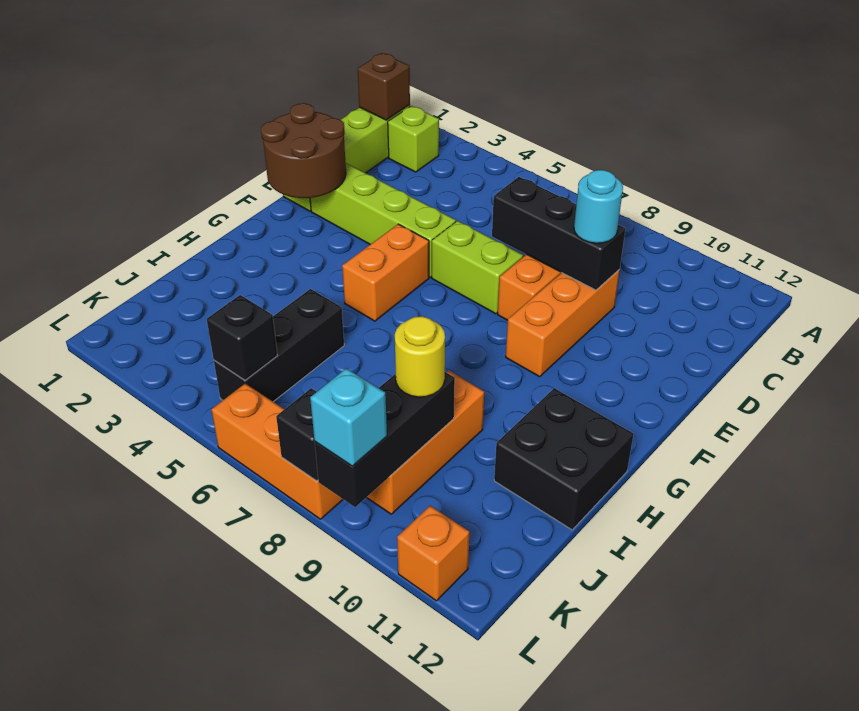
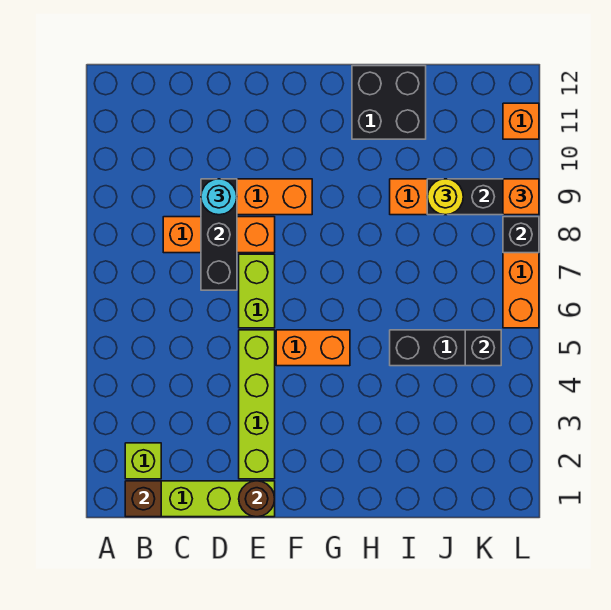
brown round brick E1:F2 level 2 -> brown round brick E1 level 2
cyan brick L9 level 3 -> orange brick L9 level 3

